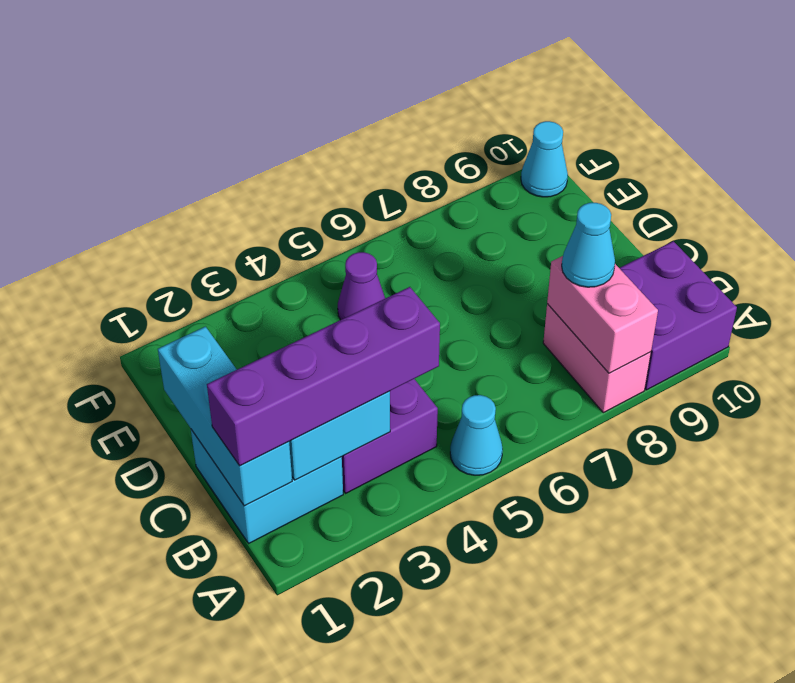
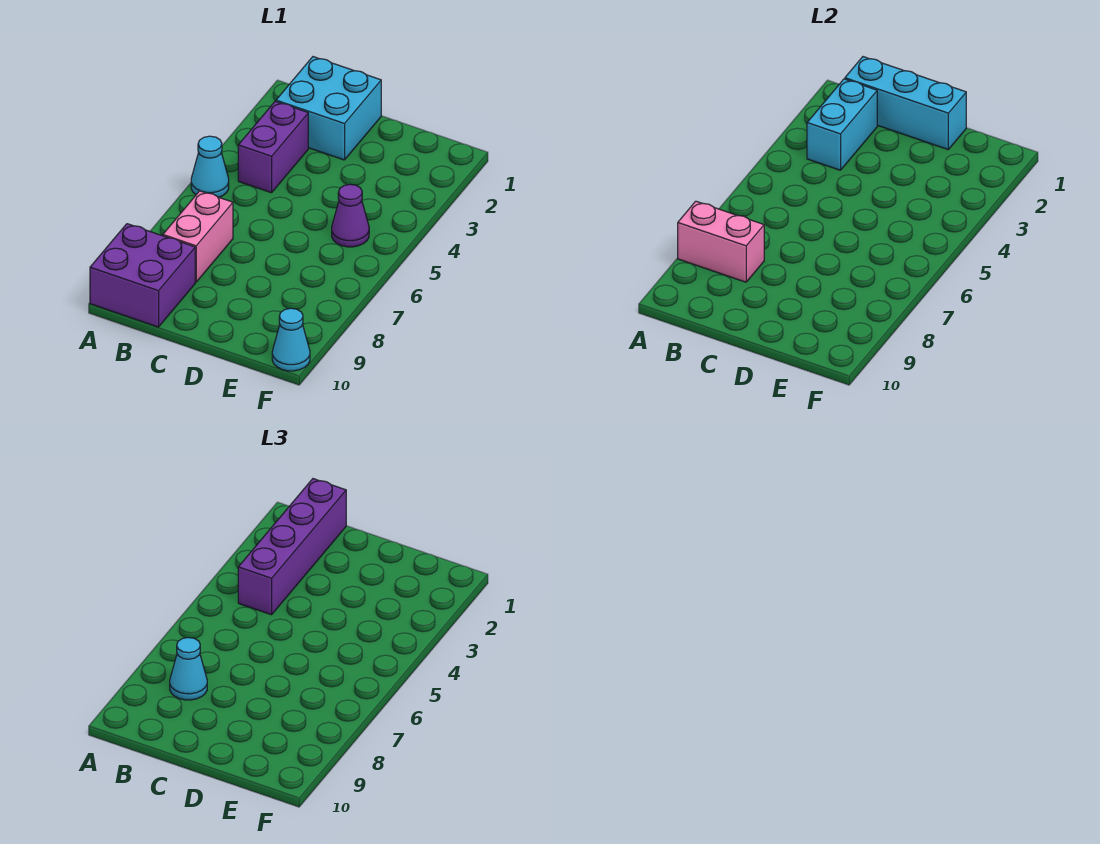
pink brick A8:B8 level 1 -> pink brick B7:B8 level 1

